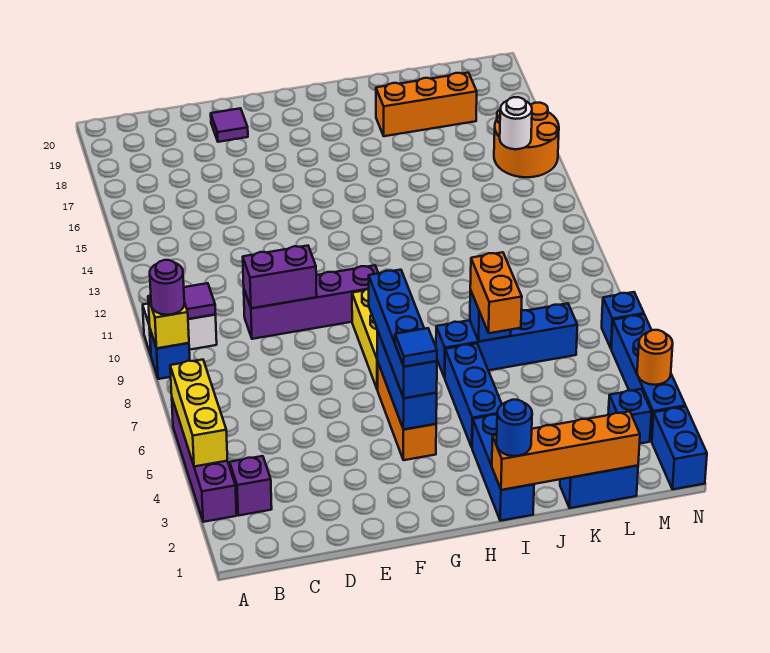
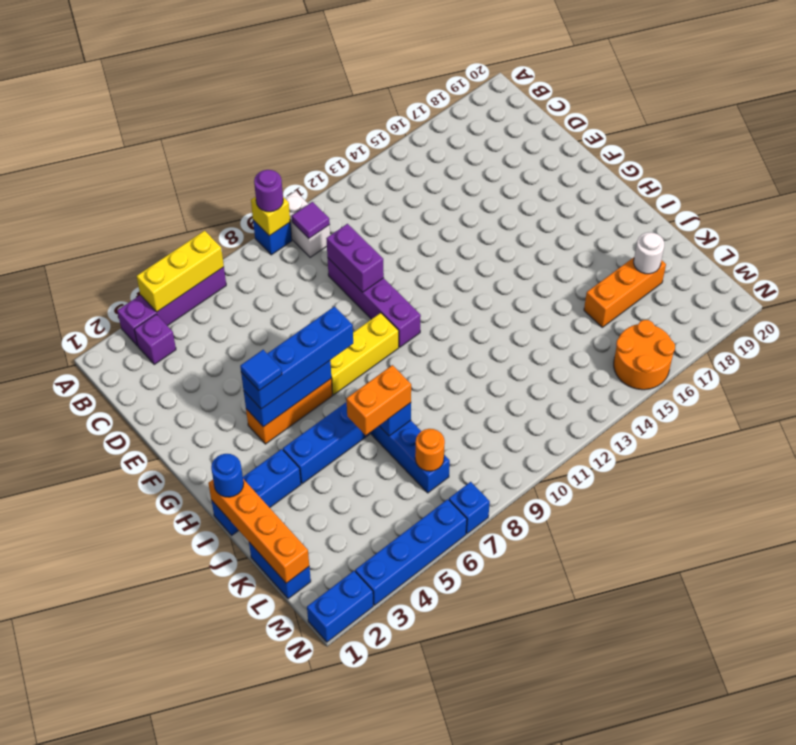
purple tile E19 level 1 -> none
orange brick J18:L18 level 1 -> orange brick K16:K18 level 1
blue brick M3 level 1 -> none
white round brick M15 level 2 -> white round brick K18 level 2
orange round brick N4 level 2 -> orange round brick L7 level 2

